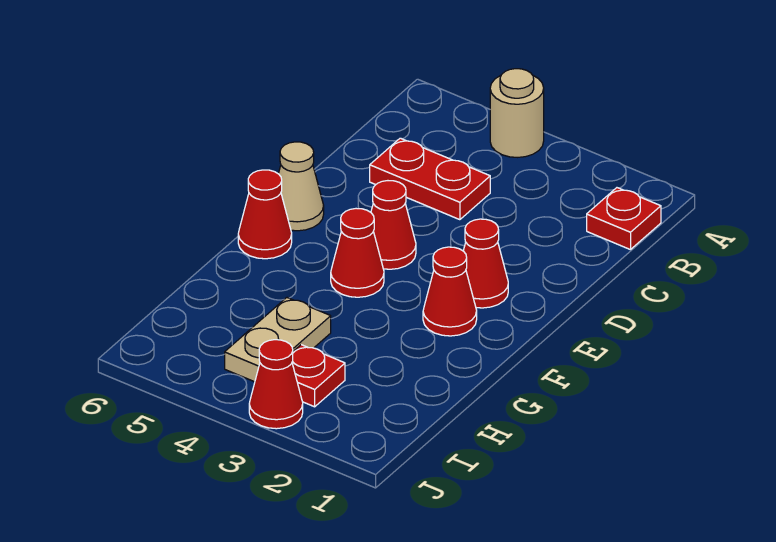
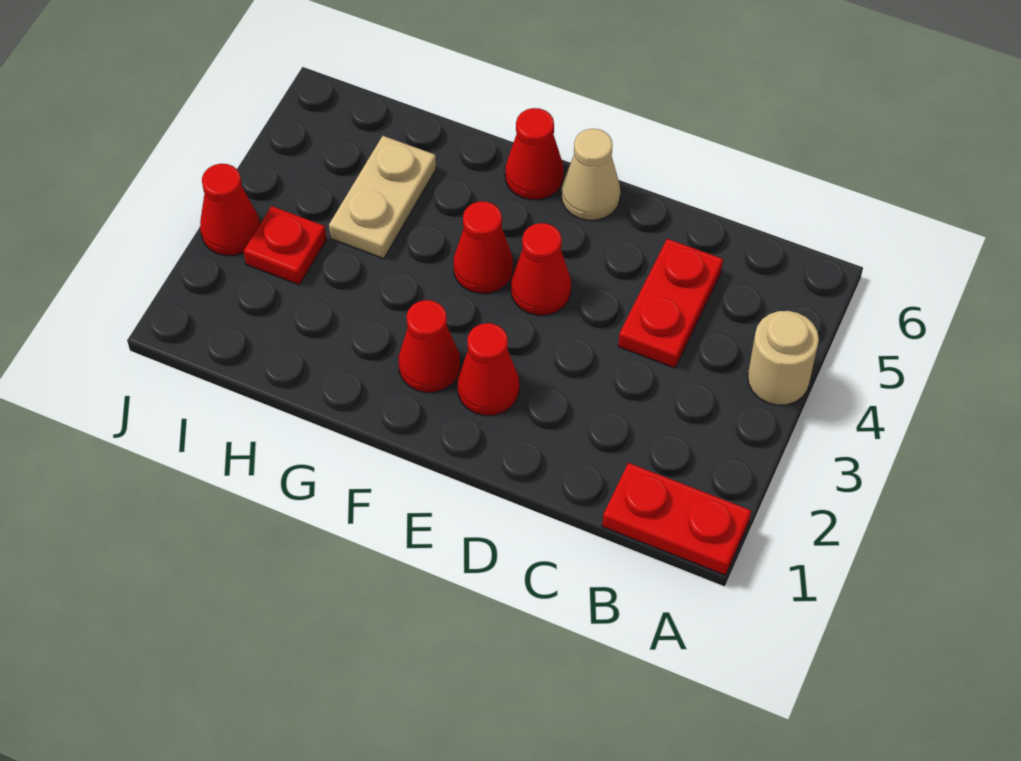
red plate B1 level 1 -> red plate A1:B1 level 1
tan plate H4:I4 level 1 -> tan plate H4:H5 level 1

